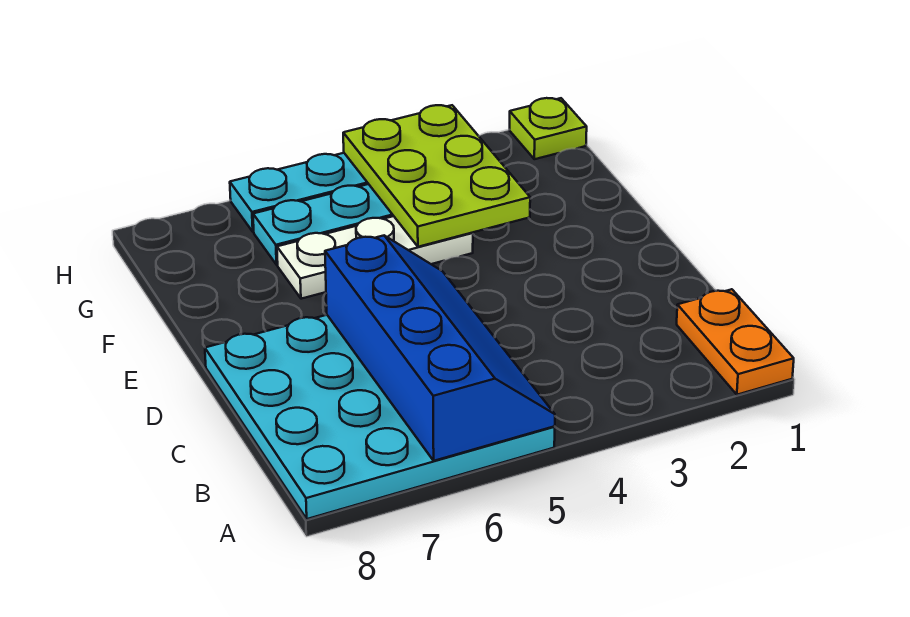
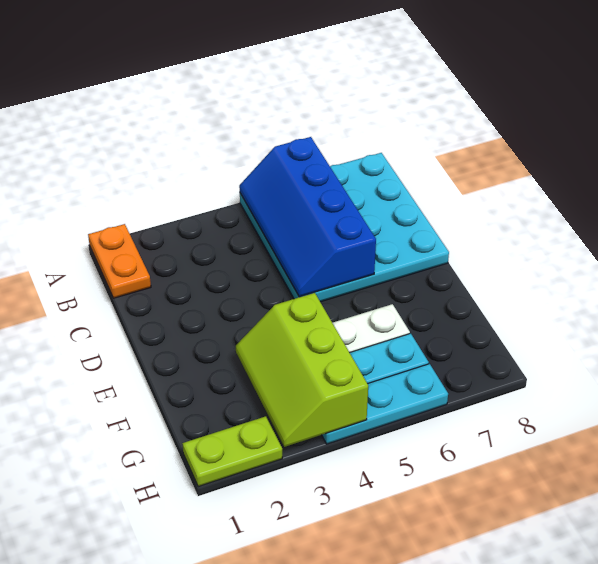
lime plate F3:H4 level 2 -> lime slope F3:H4 level 2 top 4
lime plate H1 level 1 -> lime plate H1:H2 level 1

